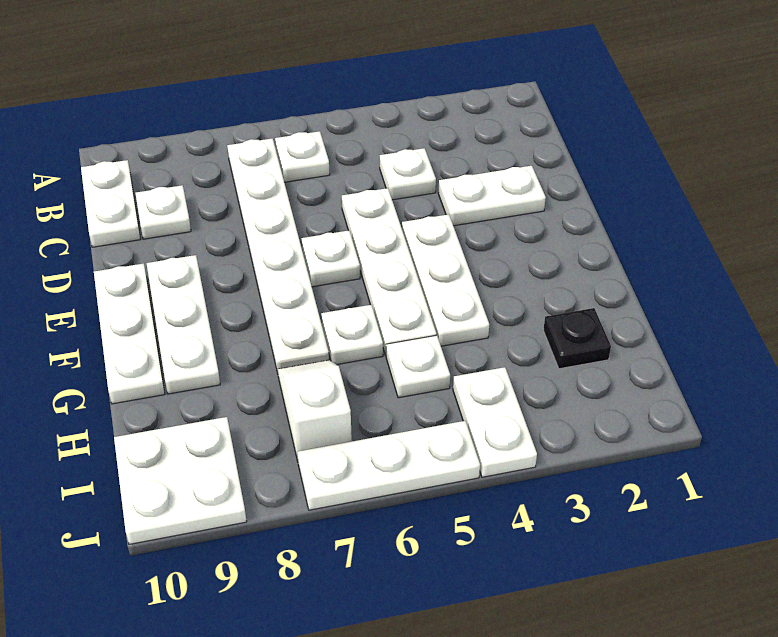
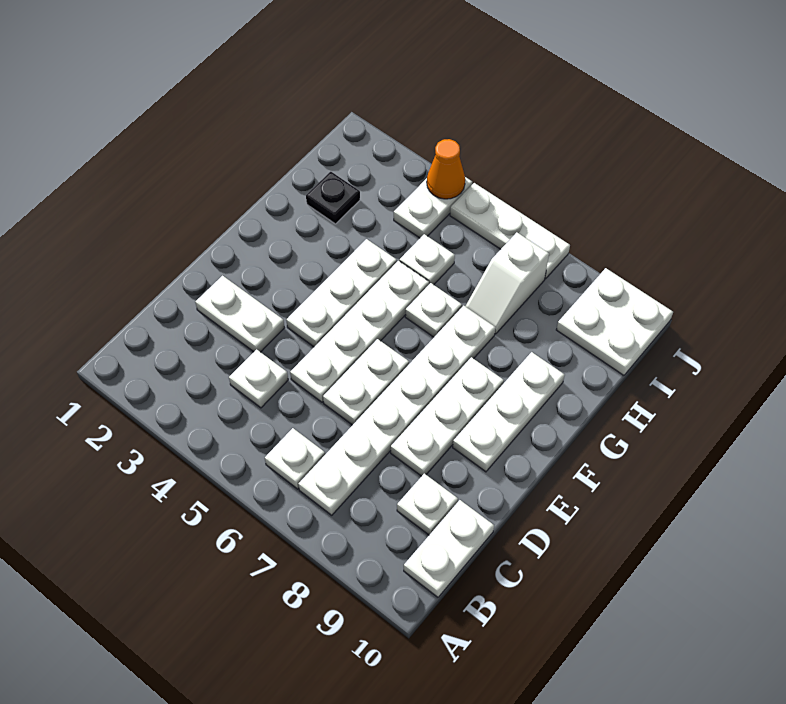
white plate E6 level 1 -> white plate D6:E6 level 1
white plate E10:G10 level 1 -> white plate D8:F8 level 1
none -> orange cone J4 level 2

